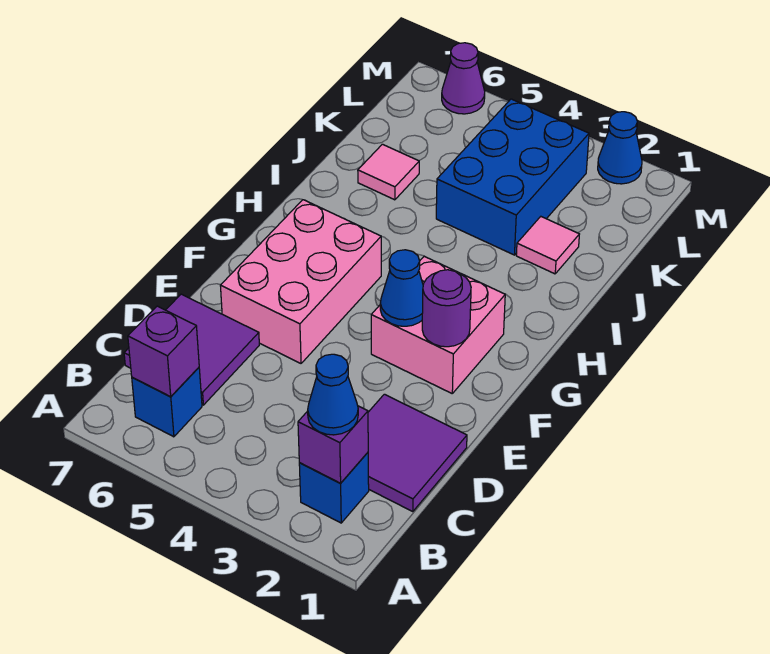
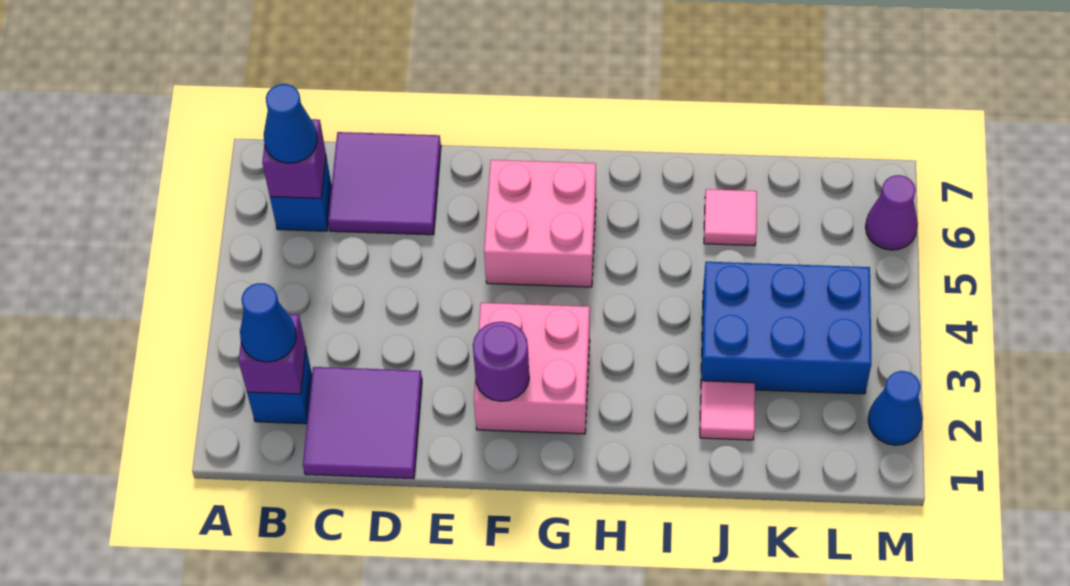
pink brick E5:G6 level 1 -> pink brick F5:G6 level 1
blue cone F3 level 2 -> blue cone B6 level 3

